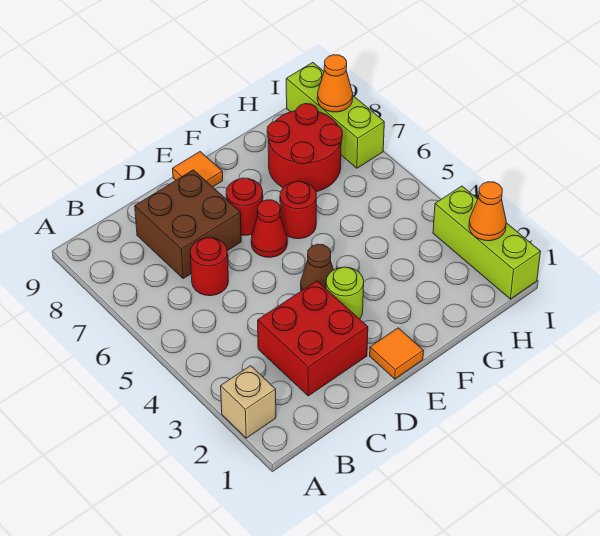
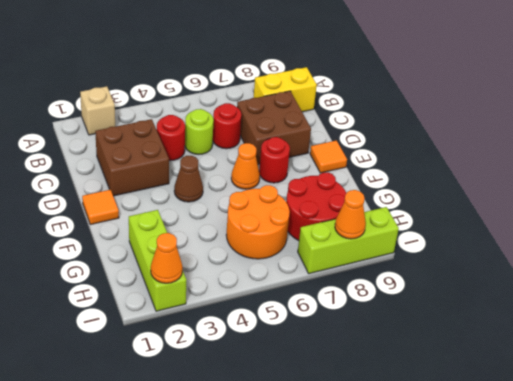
none -> yellow brick B8:B9 level 1
red brick C2:D3 level 1 -> brown brick C2:D3 level 1
lime round brick E3 level 1 -> lime round brick C5 level 1
red cone E6 level 1 -> orange cone E6 level 1
red round brick F6 level 1 -> red round brick C4 level 1
none -> orange round brick G5:H6 level 1
lime brick I1:I3 level 1 -> lime brick G2:I2 level 1

